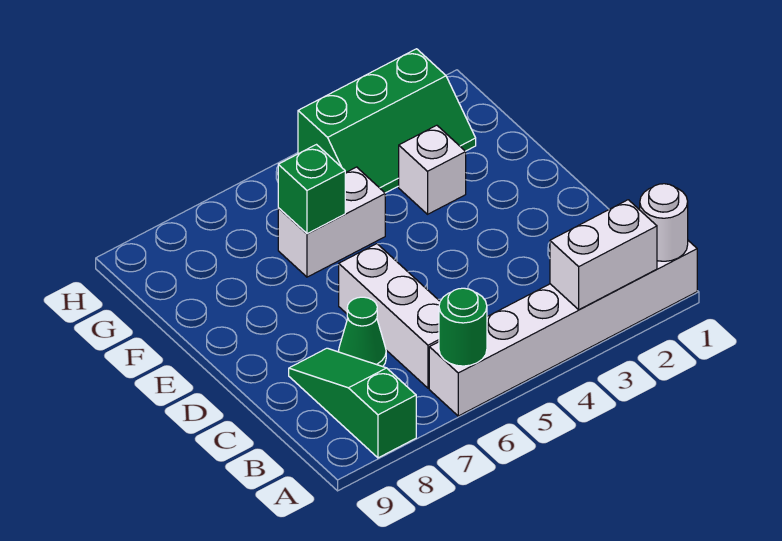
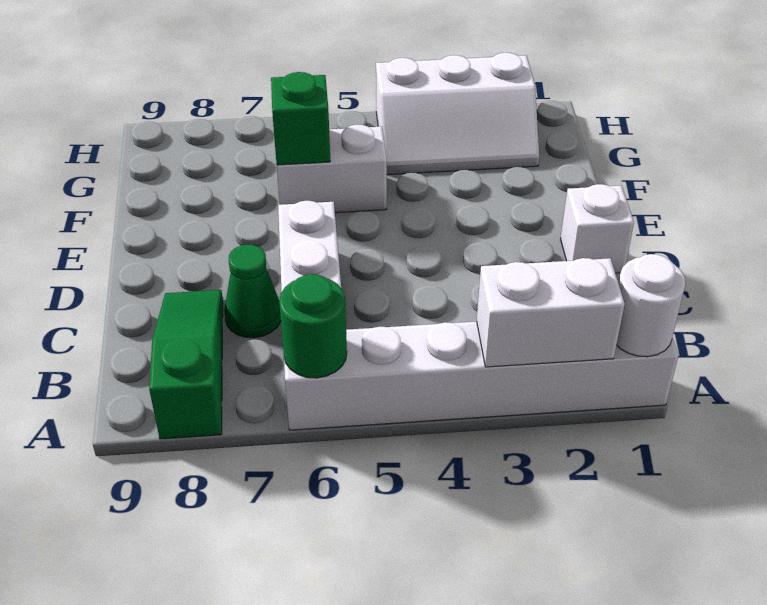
white brick F3 level 1 -> white brick D1 level 1
green slope G2:H4 level 1 top H -> white slope G2:H4 level 1 top H

